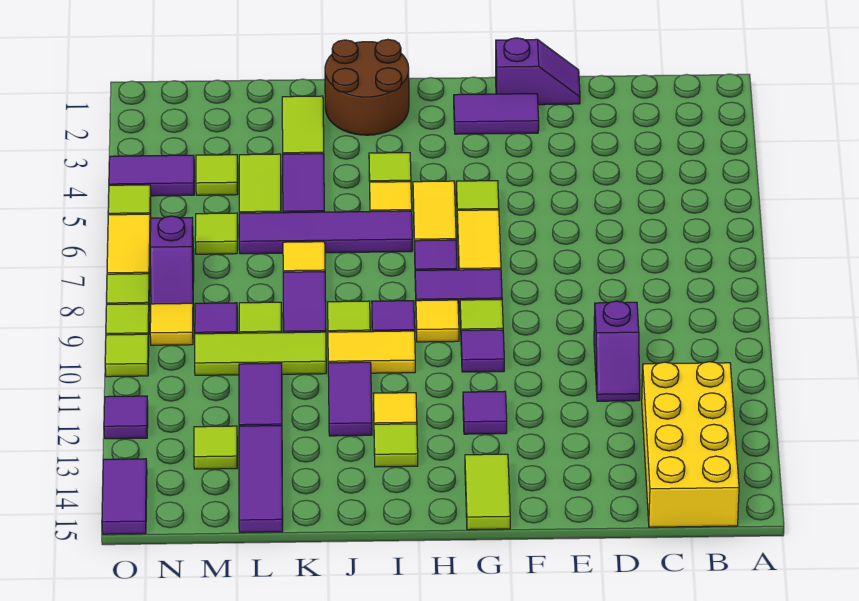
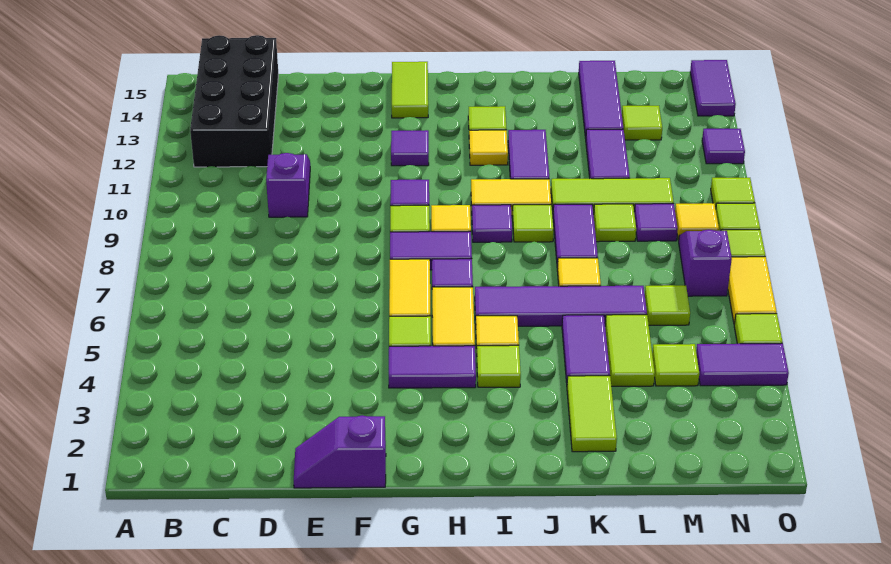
yellow brick B12:C15 level 1 -> black brick B12:C15 level 1
purple tile F2:G2 level 1 -> purple tile G4:H4 level 1
brown round brick I1:J2 level 1 -> none

